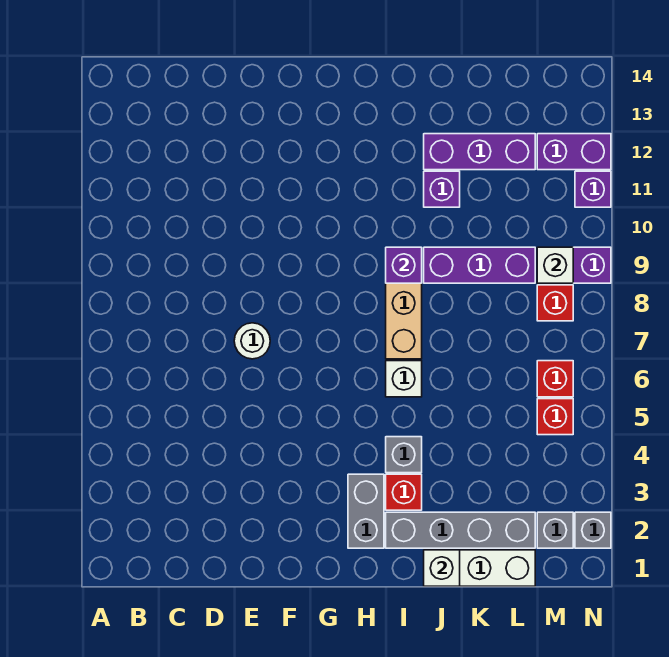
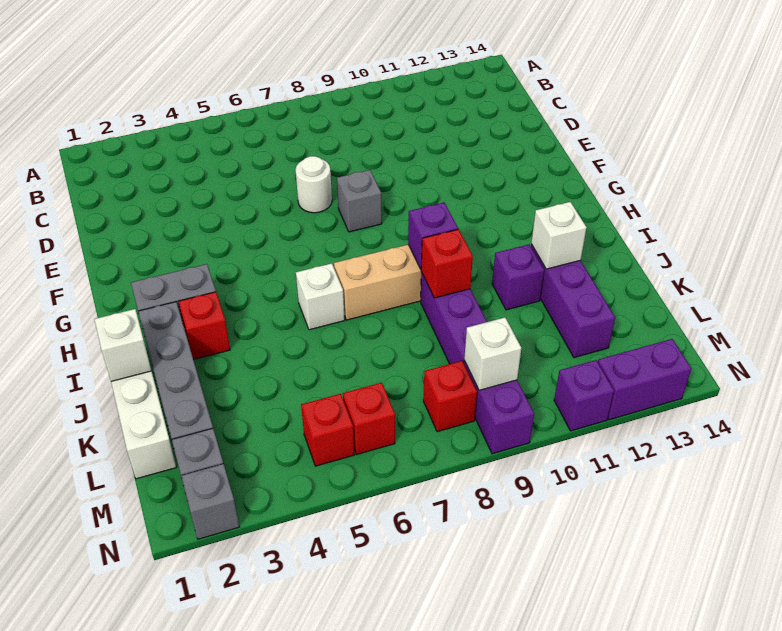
grey brick I4 level 1 -> grey brick F8 level 1
none -> red brick J9 level 2
none -> white brick J12 level 2
purple brick M12:N12 level 1 -> purple brick N12:N13 level 1

